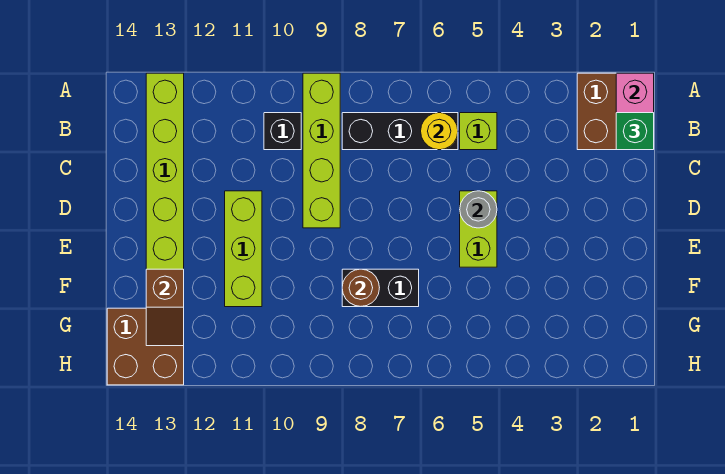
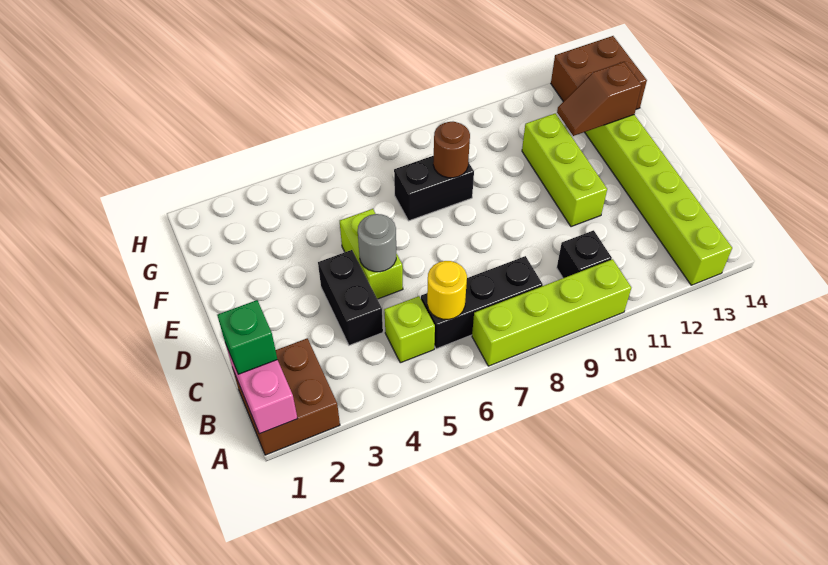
lime brick A9:D9 level 1 -> lime brick A7:A10 level 1
none -> black brick C4:D4 level 1
brown slope F13:G13 level 2 top F -> brown slope F12:F13 level 2 top 13

